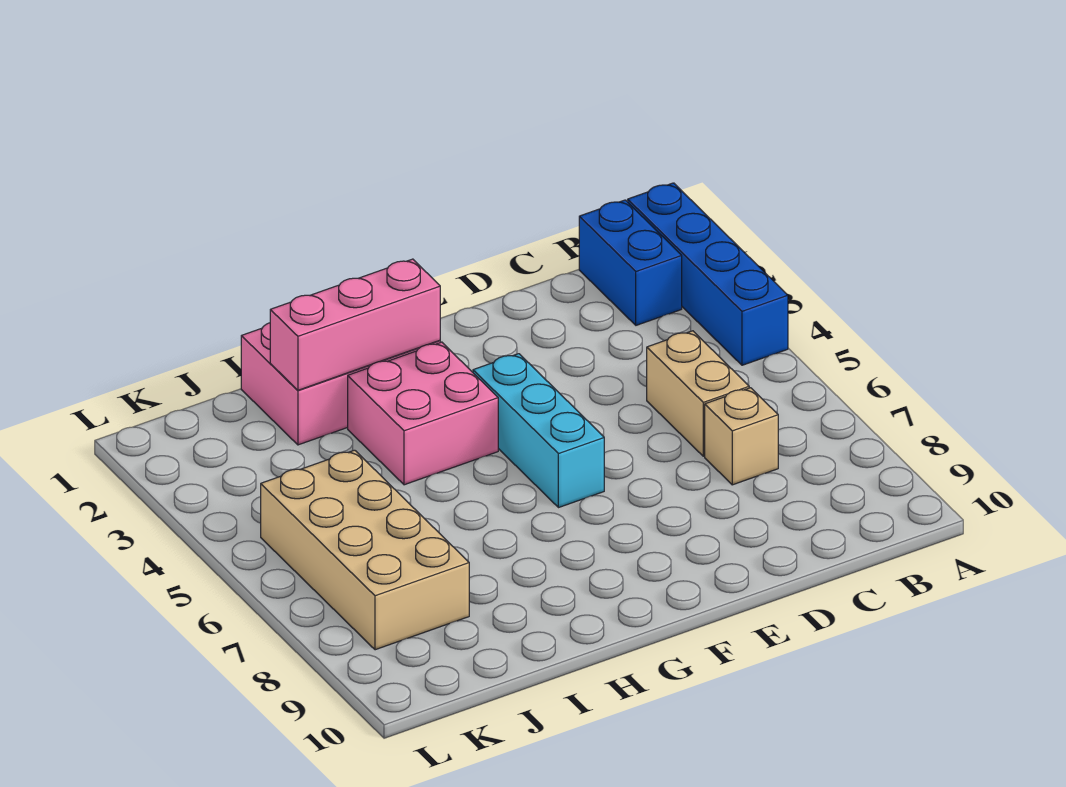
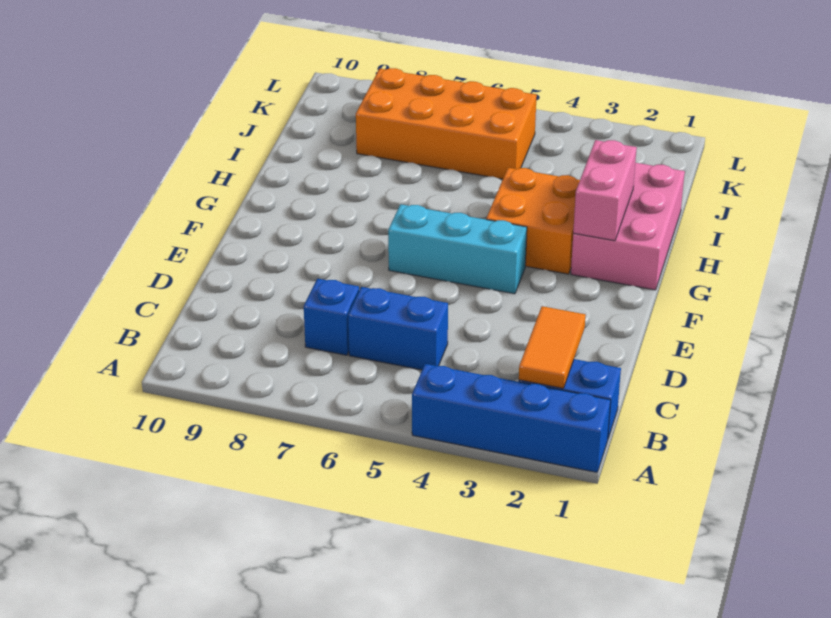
none -> orange tile B2:C2 level 2
tan brick C5:C6 level 1 -> blue brick C5:C6 level 1
tan brick C7 level 1 -> blue brick C7 level 1
pink brick G2:I2 level 2 -> pink brick G2:H2 level 2
pink brick G3:H4 level 1 -> orange brick G3:H4 level 1
tan brick J5:K8 level 1 -> orange brick J5:K8 level 1

